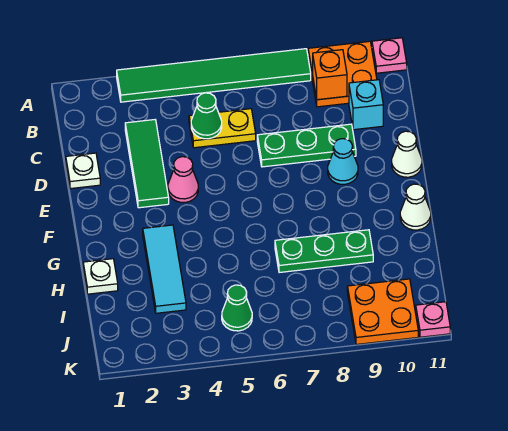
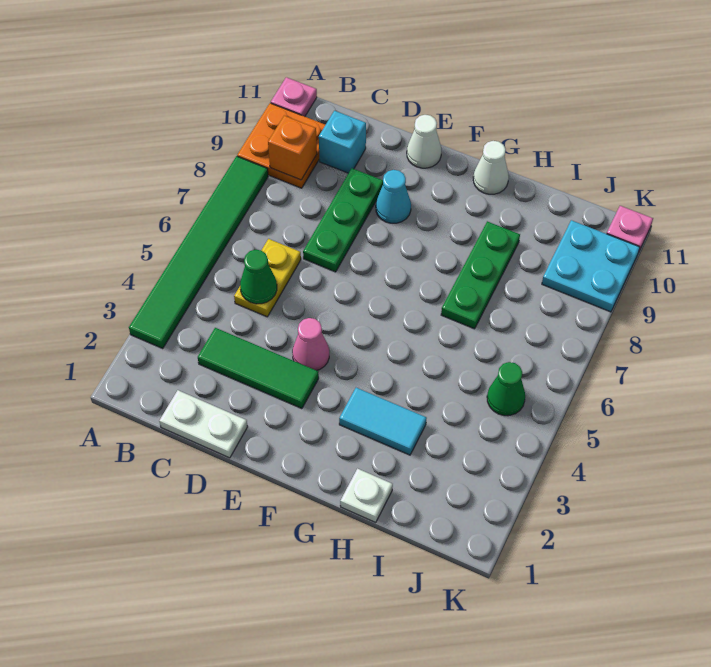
white plate D1 level 1 -> white plate C1:D1 level 1
cyan tile G3:I3 level 1 -> cyan tile G3:H3 level 1
orange plate J9:K10 level 1 -> cyan plate J9:K10 level 1

